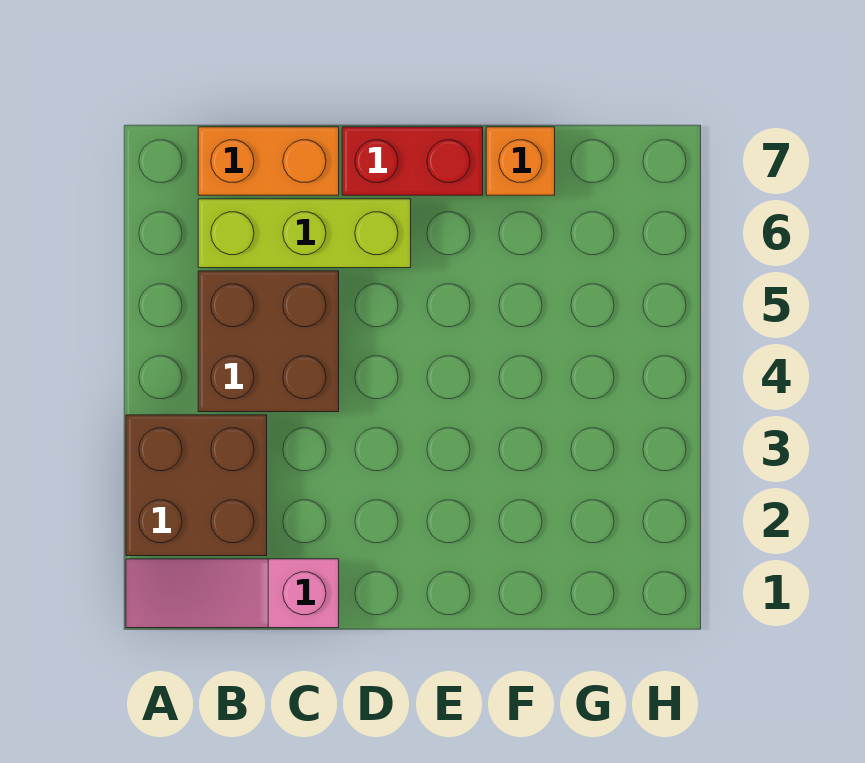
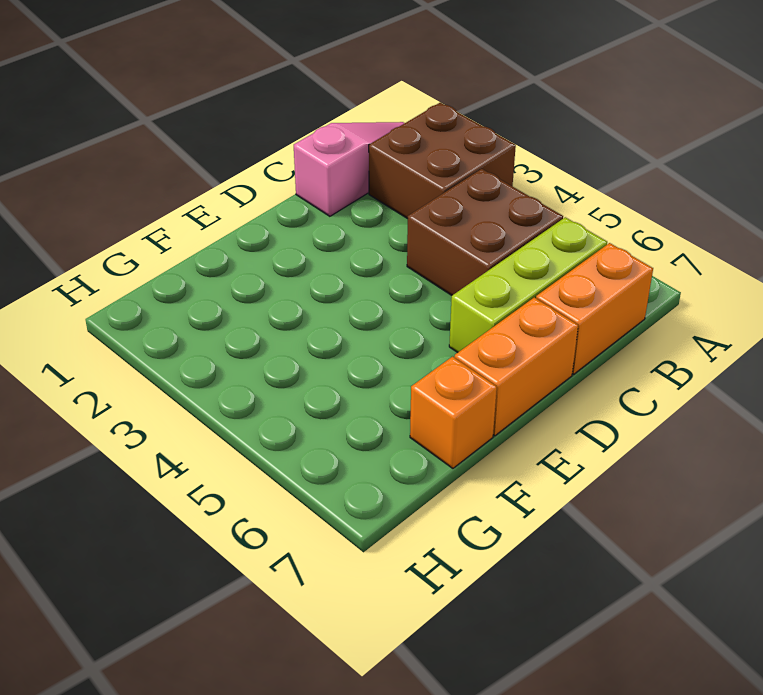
red brick D7:E7 level 1 -> orange brick D7:E7 level 1

